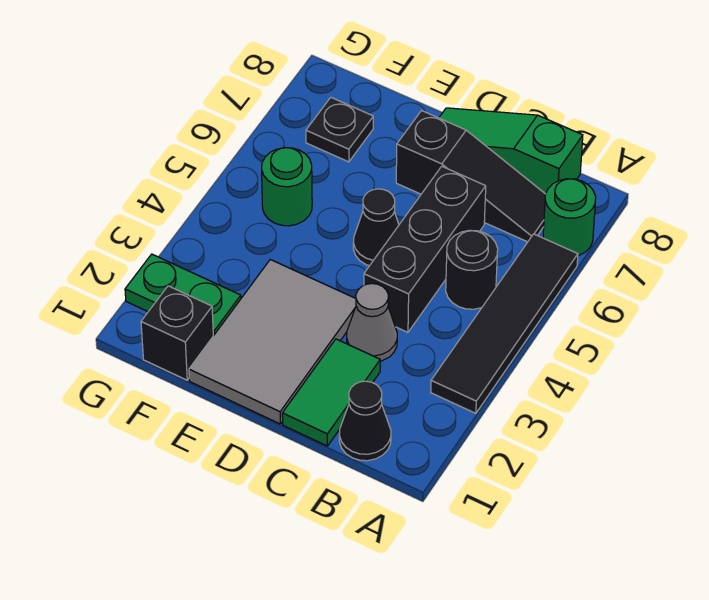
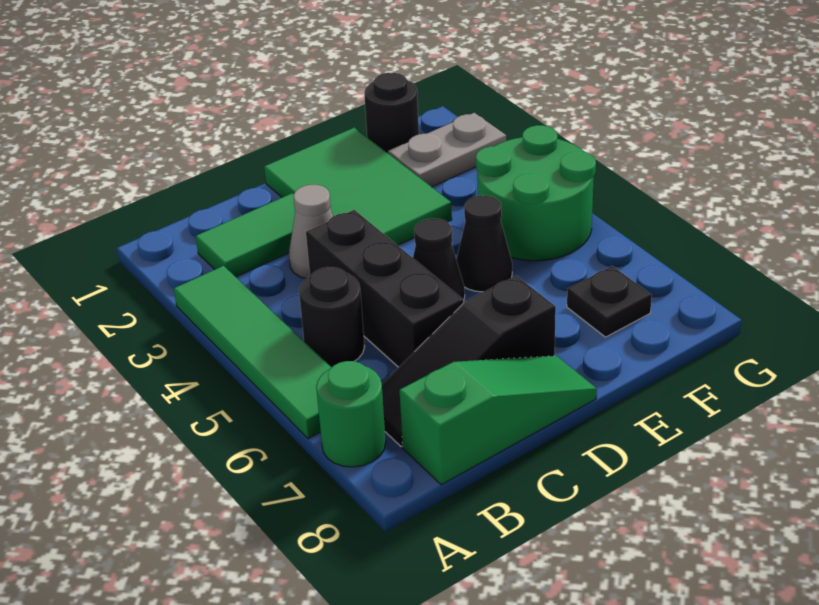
black tile A3:A6 level 1 -> green tile A3:A6 level 1
black cone B1 level 1 -> black cone E5 level 1
green tile C1:C2 level 1 -> green tile B2:C2 level 1
grey tile D1:E3 level 1 -> green tile D1:E3 level 1
black brick F1 level 1 -> black round brick F1 level 1
green plate F2:G2 level 1 -> grey plate F2:G2 level 1
green round brick F5 level 1 -> green round brick F4:G5 level 1

